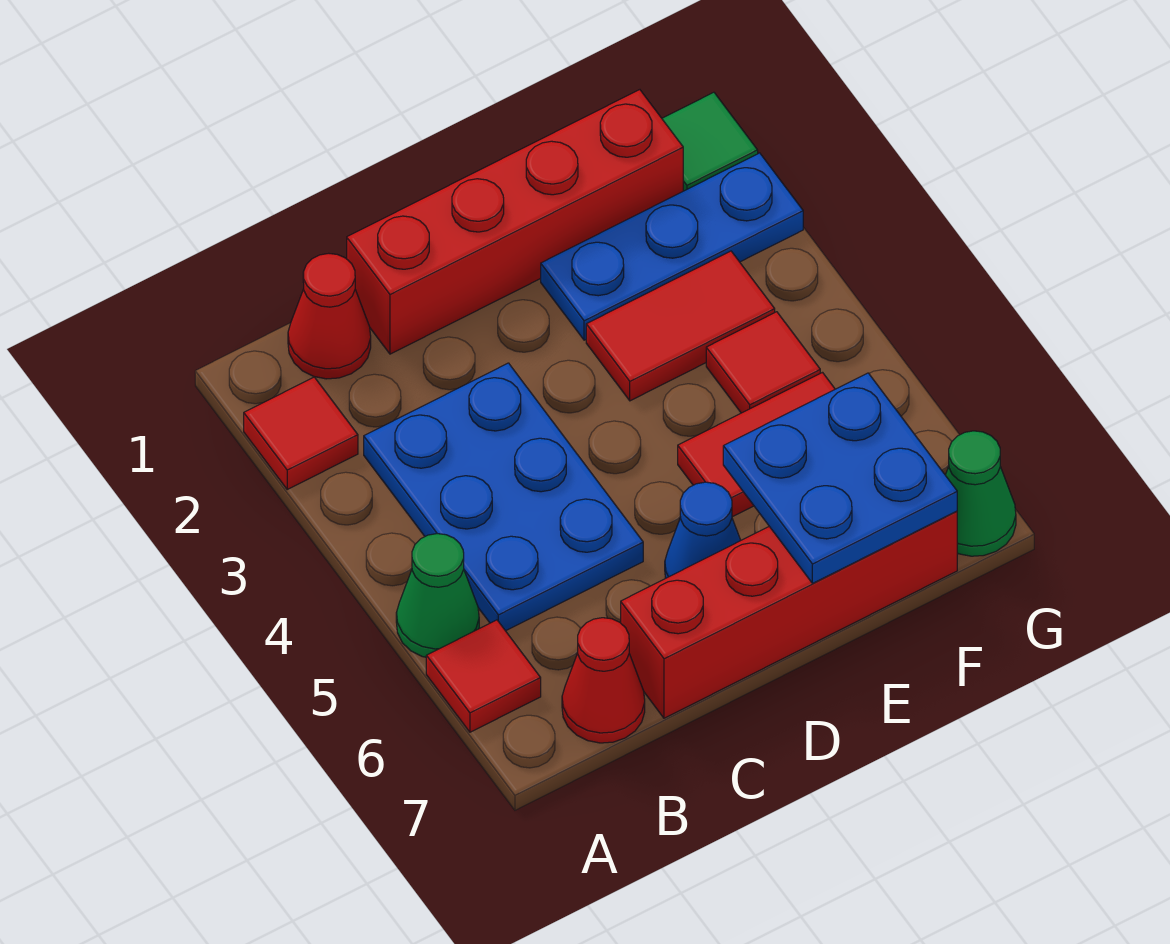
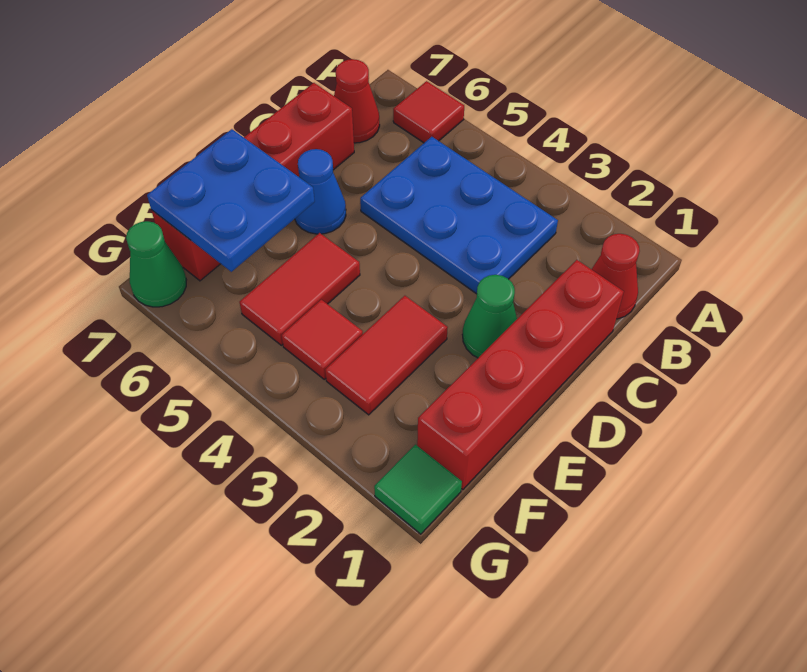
red tile A2 level 1 -> none
green cone A5 level 1 -> green cone D2 level 1
blue plate E2:G2 level 1 -> none

